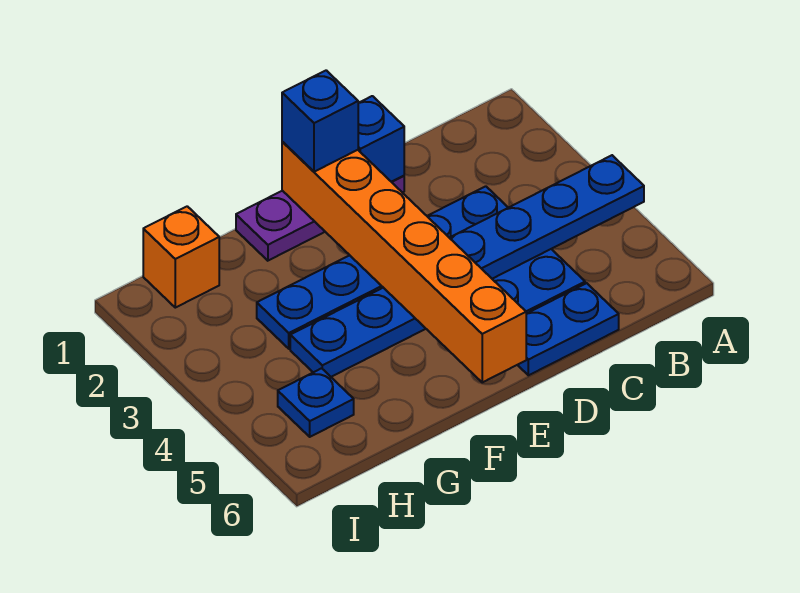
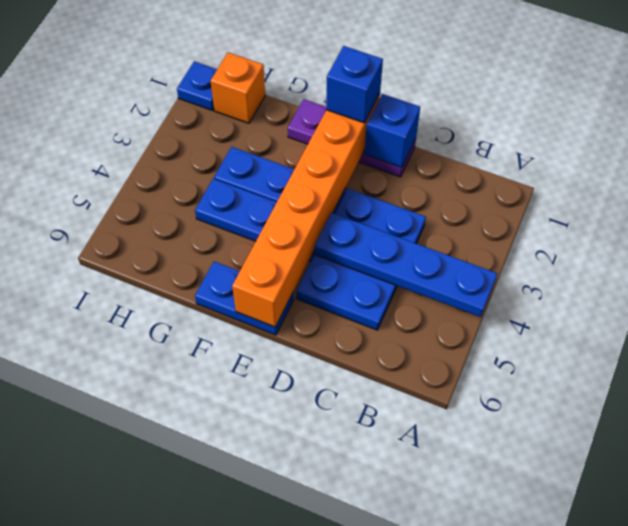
blue plate C6:D6 level 1 -> blue plate E6:F6 level 1
blue plate H5 level 1 -> blue plate I1 level 1

